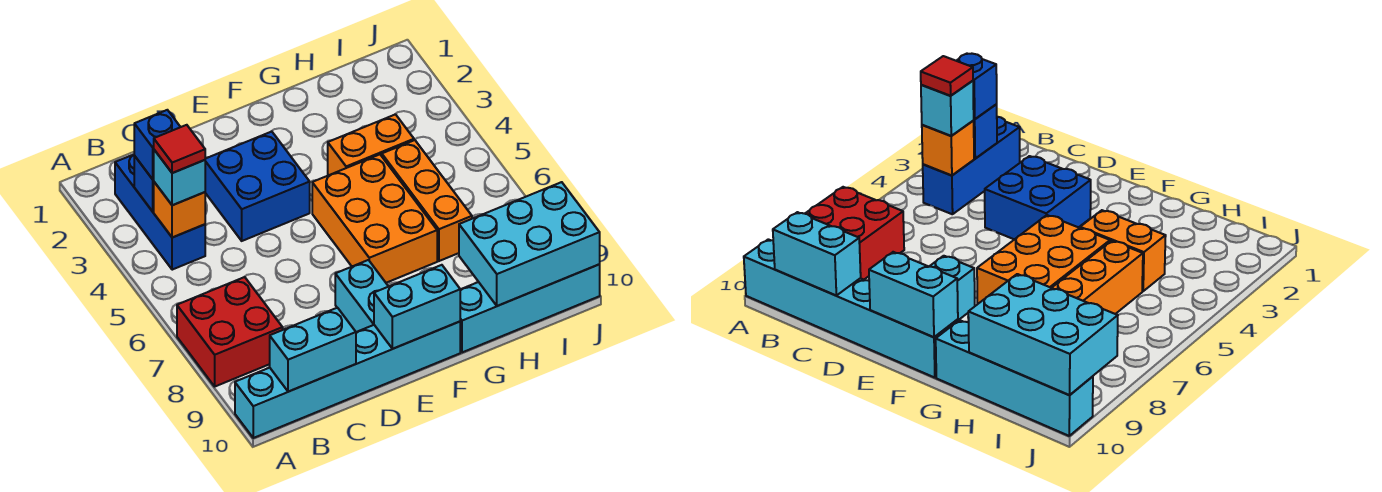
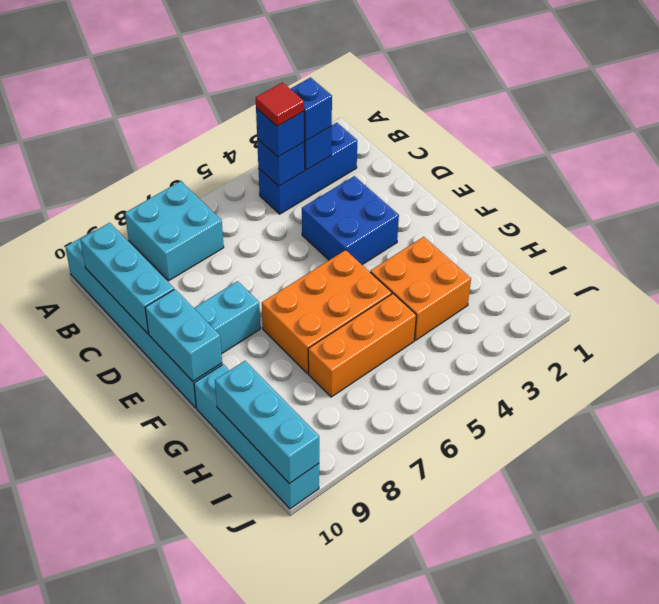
red brick A7:B8 level 1 -> cyan brick A7:B8 level 1
orange brick B4 level 2 -> blue brick B4 level 2
cyan brick B4 level 3 -> blue brick B4 level 3
cyan brick B10:C10 level 2 -> cyan brick B10:D10 level 2
orange brick G4:H4 level 1 -> orange brick G3:H4 level 1
cyan brick H9:J10 level 2 -> cyan brick H10:J10 level 2

